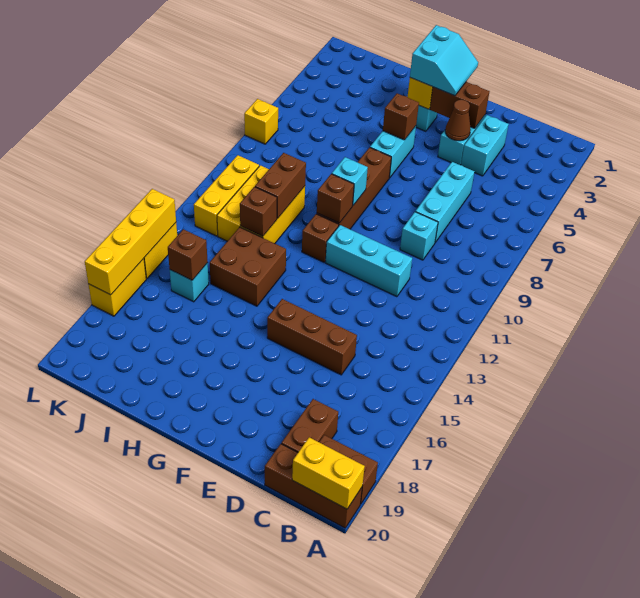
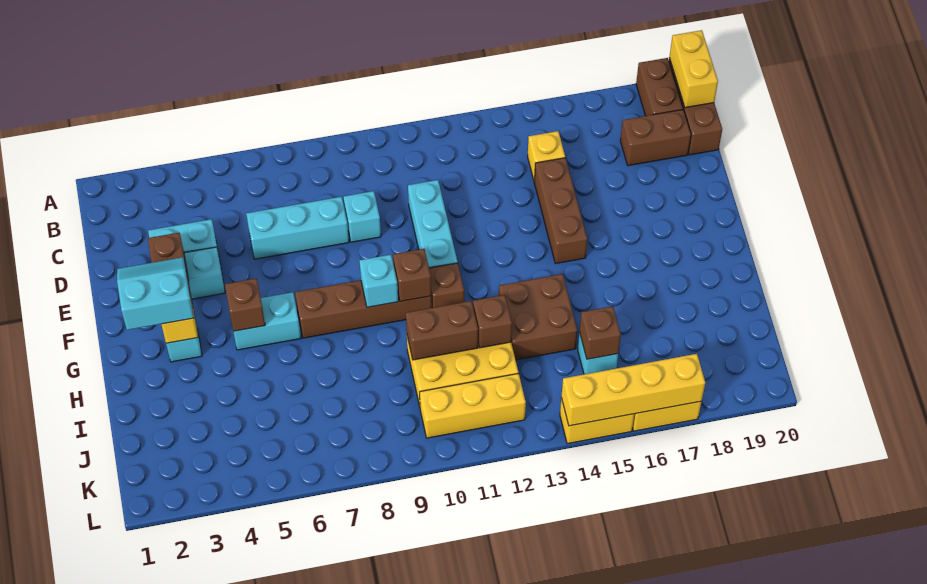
brown cone E4 level 2 -> none
yellow brick L7 level 1 -> yellow brick C15 level 1

